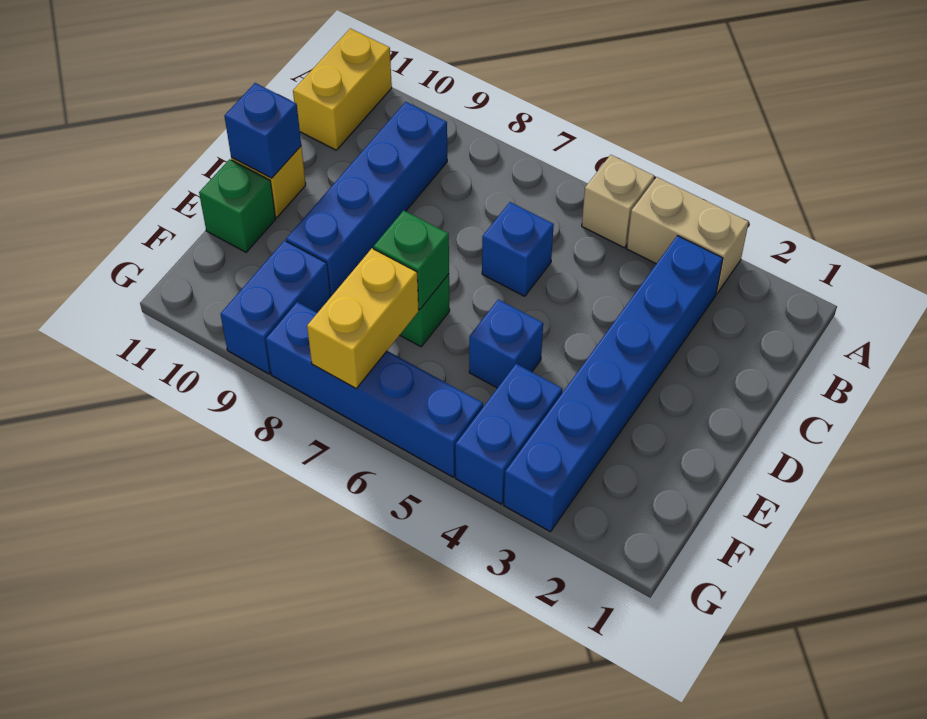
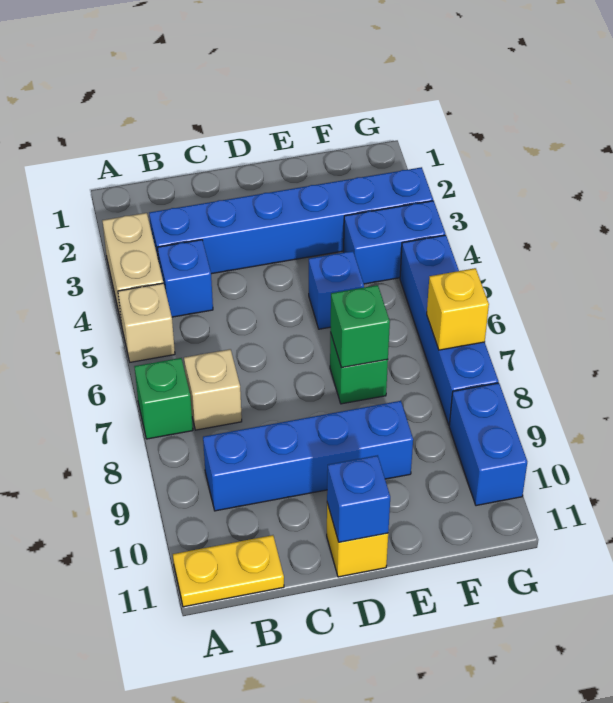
yellow brick A11:B11 level 1 -> yellow plate A11:B11 level 1
none -> tan brick B7 level 1
blue brick C6 level 1 -> blue brick B4 level 1
green brick E11 level 1 -> green brick A7 level 1
yellow brick F7:G7 level 2 -> yellow brick G7 level 2
blue brick F9:G9 level 1 -> blue brick G9:G10 level 1

